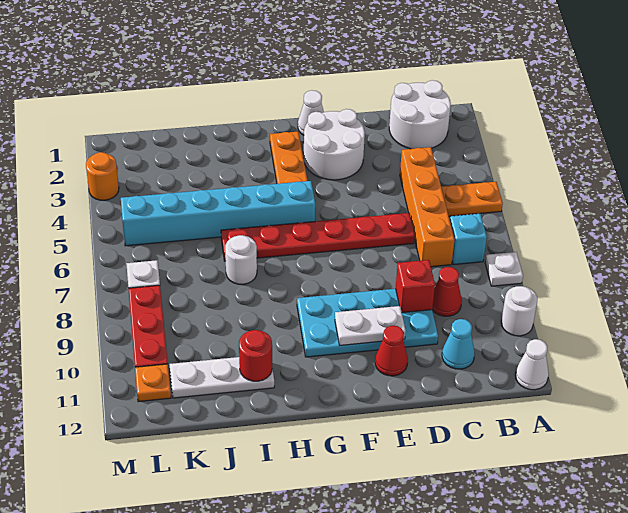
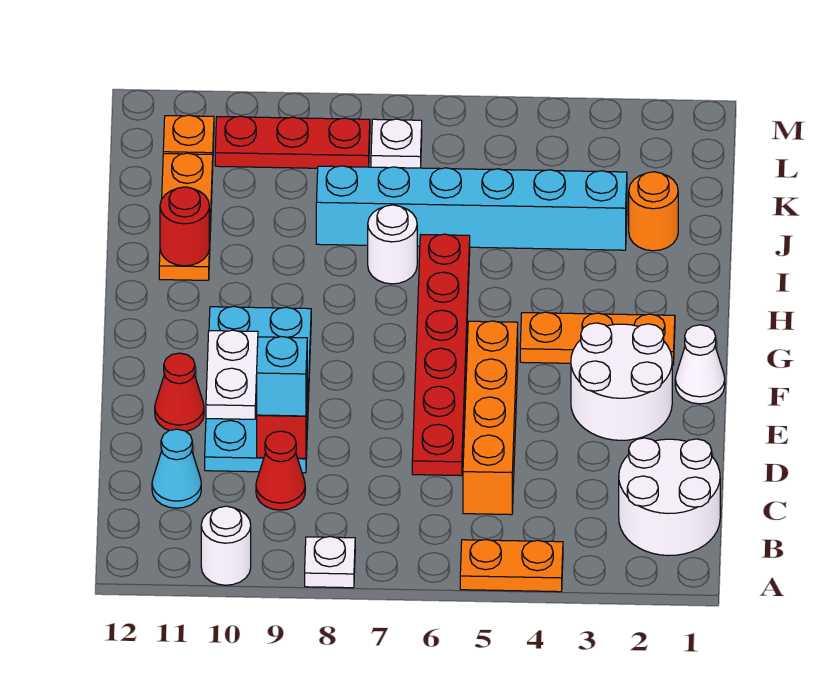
orange plate A5:B5 level 1 -> orange plate A4:A5 level 1
white cone A12 level 1 -> none
cyan brick B7 level 1 -> cyan brick D9 level 3
orange brick C4:C7 level 1 -> orange brick C5:F5 level 1
cyan brick G5:L5 level 1 -> cyan brick J3:J8 level 1
white plate I11:K11 level 1 -> orange plate I11:K11 level 1
orange round brick M3 level 1 -> orange round brick J2 level 1

